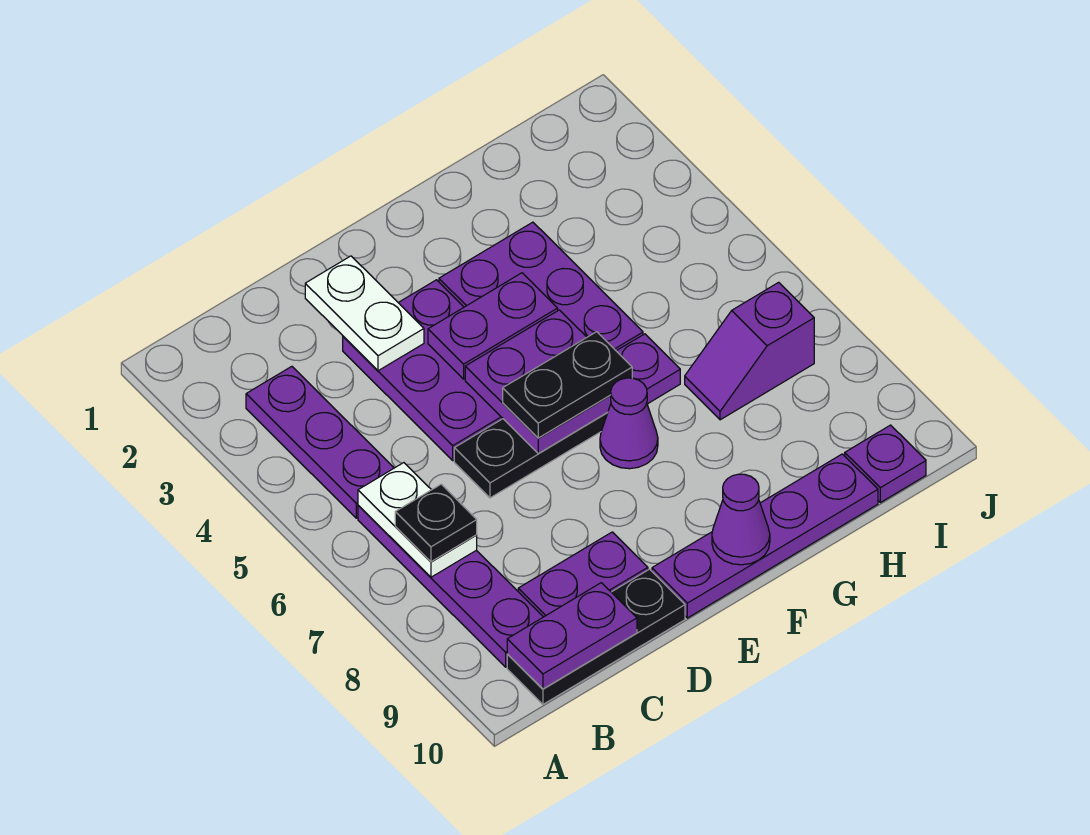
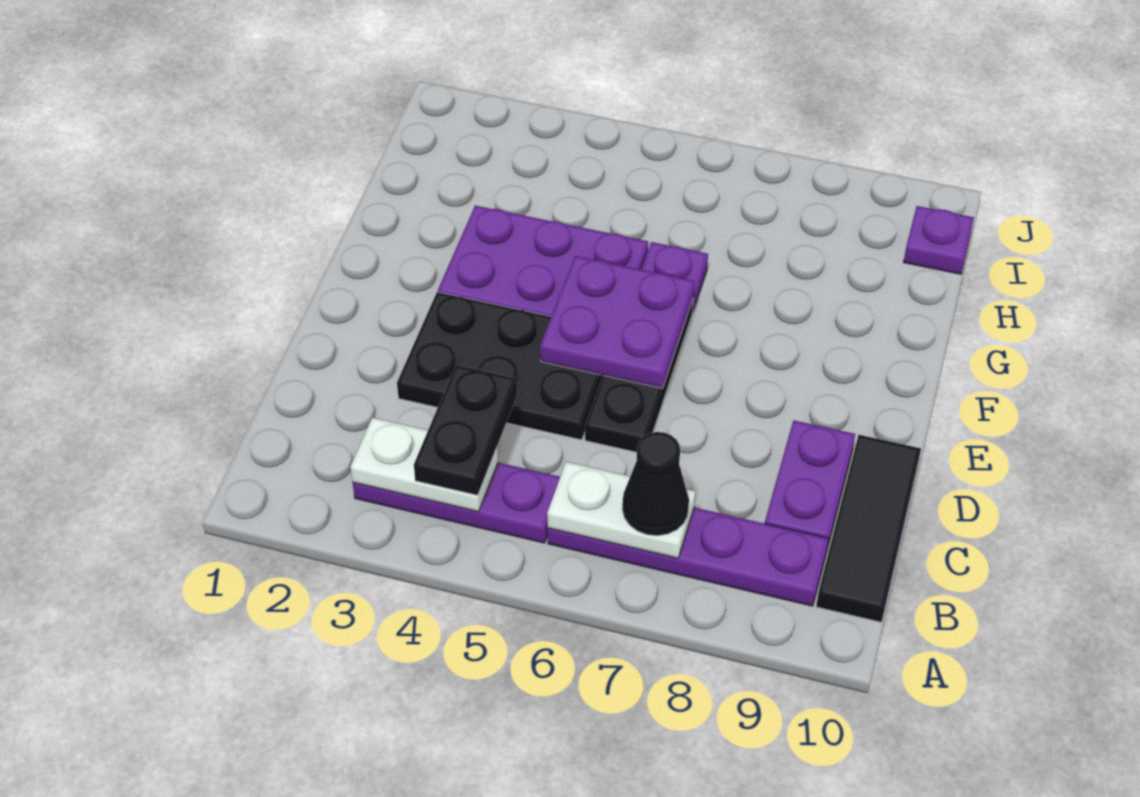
black plate B7 level 3 -> black cone B7 level 3
black plate B10:D10 level 1 -> black tile B10:D10 level 1
purple plate B10:C10 level 2 -> none
white plate D2:D3 level 2 -> white plate B3:B4 level 2
purple plate D3:E5 level 1 -> black plate D3:E5 level 1
purple plate E4:F4 level 2 -> none
black plate E6:F6 level 3 -> black plate B4:C4 level 3
purple plate E10:H10 level 1 -> none
purple cone F7 level 1 -> none
purple cone F10 level 2 -> none
purple slope H7:I7 level 1 top I -> none

